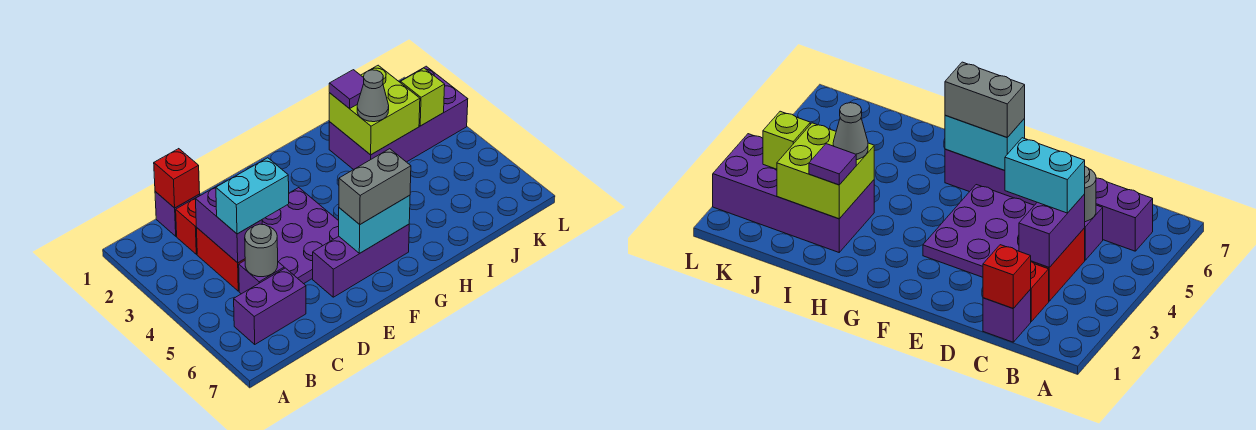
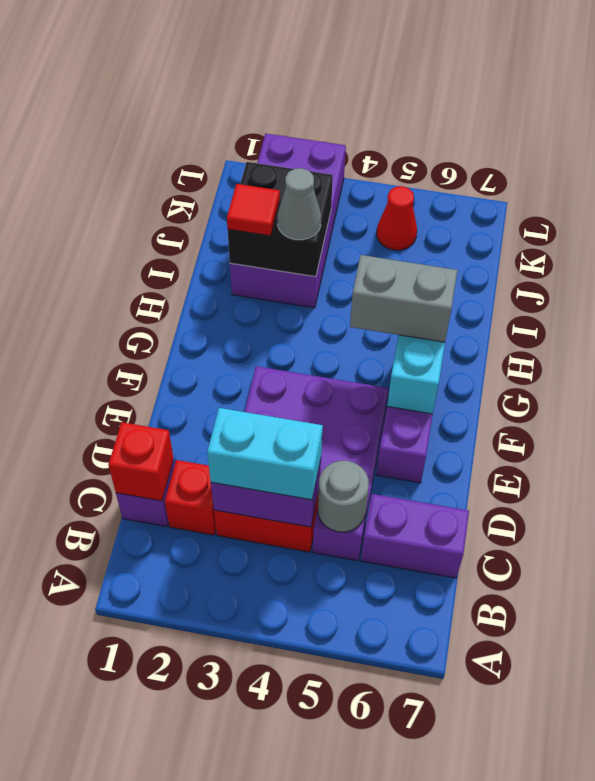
purple brick B6:C6 level 1 -> purple brick C6:C7 level 1
cyan brick C4:D4 level 3 -> cyan brick C3:C4 level 3
grey brick F6:G6 level 3 -> grey brick G5:G6 level 3
lime brick I2:J3 level 2 -> black brick I2:J3 level 2
purple tile I2 level 3 -> red tile I2 level 3
lime brick K3 level 2 -> none
none -> red cone K5 level 1

